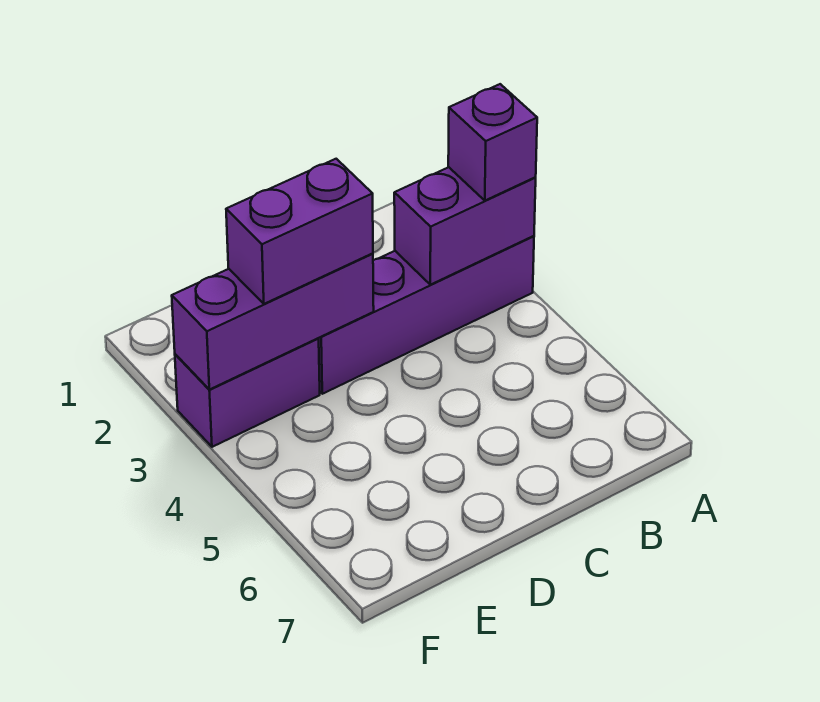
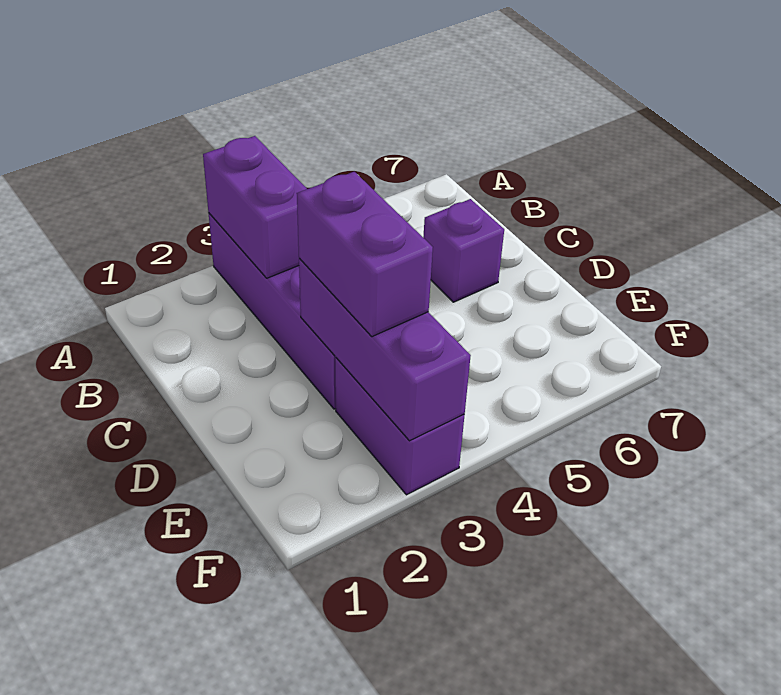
purple brick A3 level 3 -> purple brick C6 level 1

